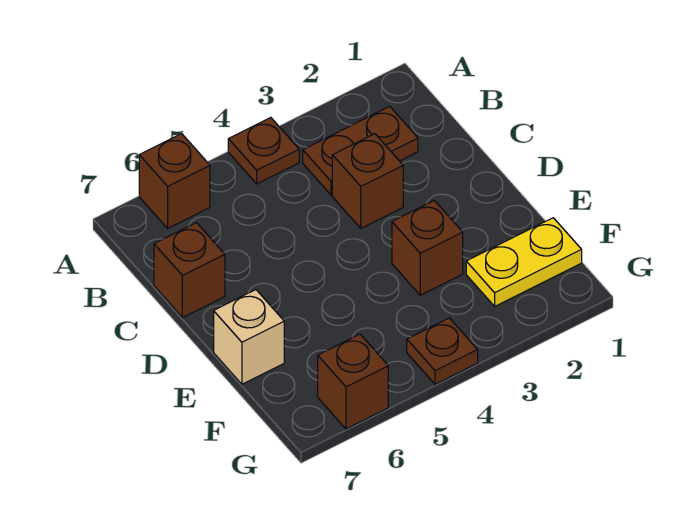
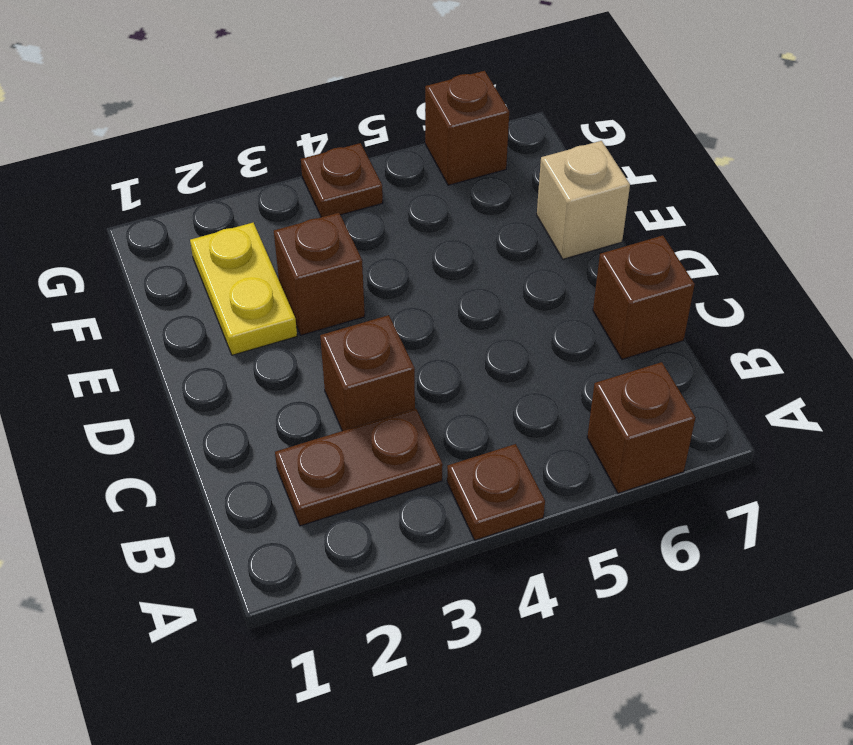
yellow plate F1:F2 level 1 -> yellow plate E2:F2 level 1

